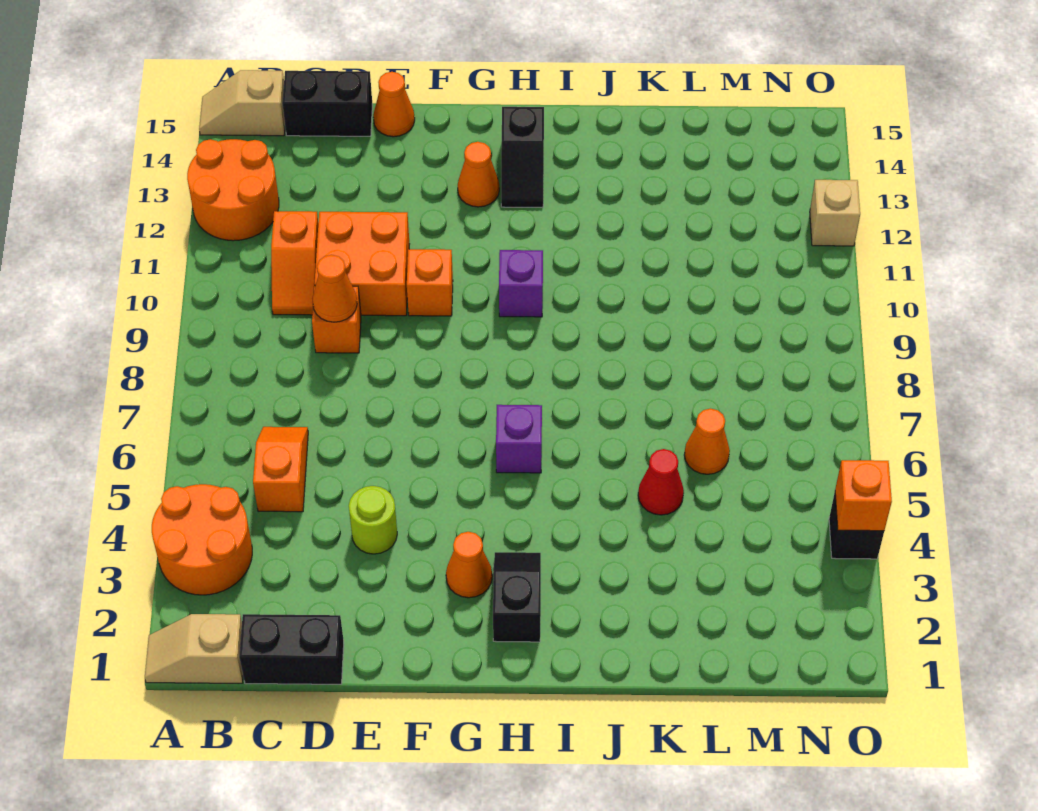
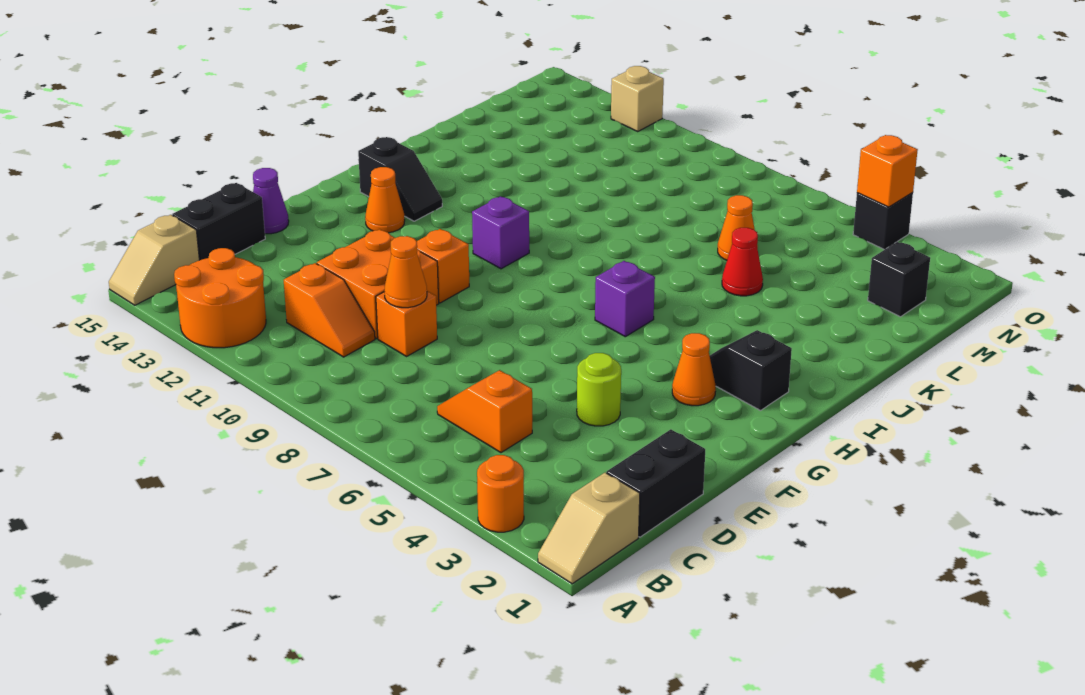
orange round brick A3:B4 level 1 -> orange round brick A3 level 1
orange cone E15 level 1 -> purple cone E15 level 1
none -> black brick M2 level 1

